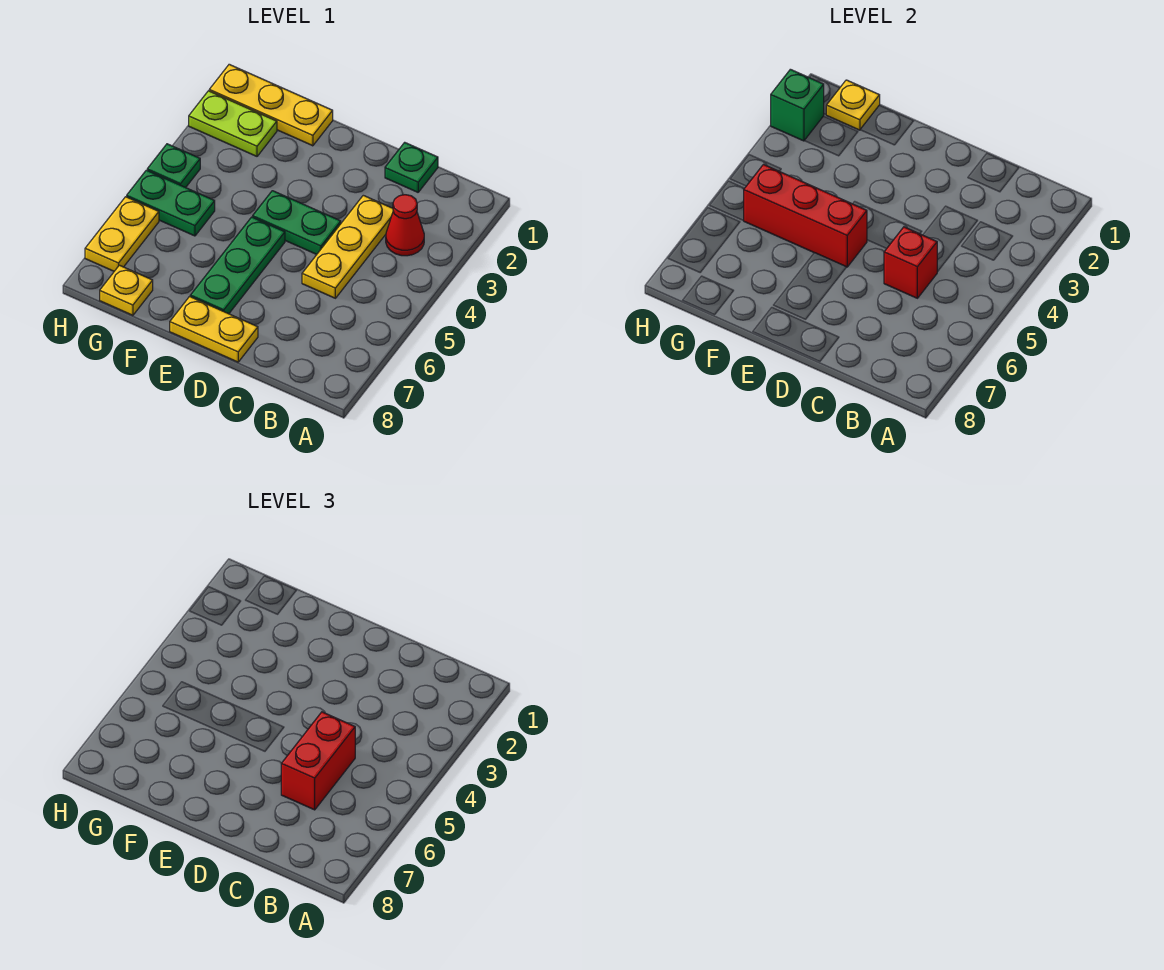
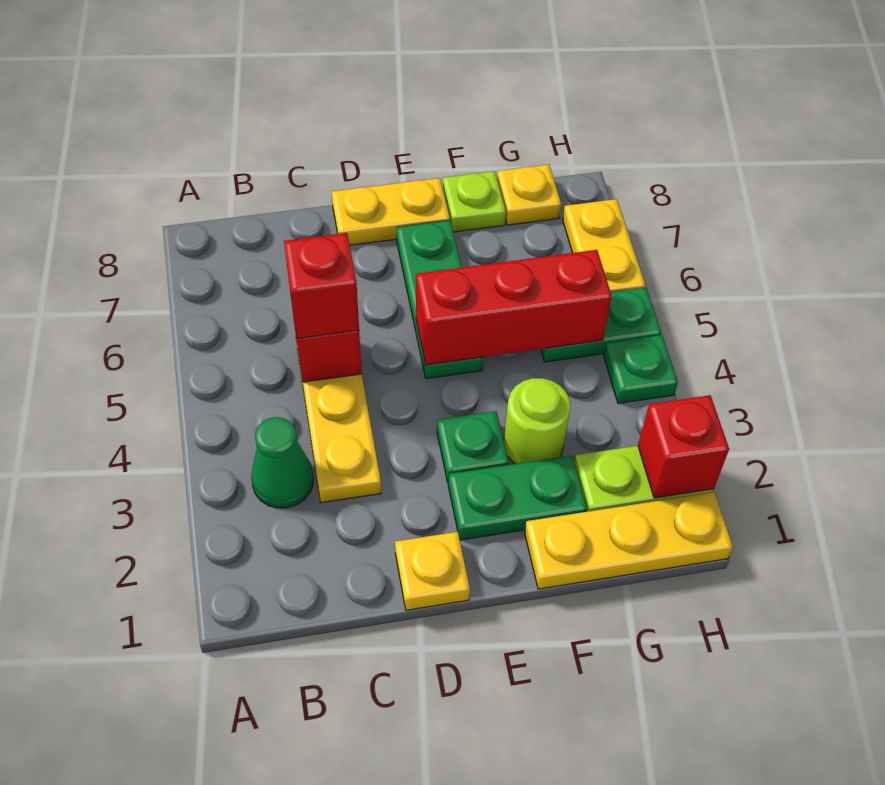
red cone B3 level 1 -> green cone B3 level 1
green plate C1 level 1 -> green plate E3 level 1
red brick C5:C6 level 3 -> red brick C5 level 3
green plate D4:E4 level 1 -> green plate E2:F2 level 1
none -> lime round brick F3 level 1
none -> lime plate F8 level 1
yellow plate G1 level 2 -> yellow plate D1 level 1
green brick H2 level 2 -> red brick H2 level 2

